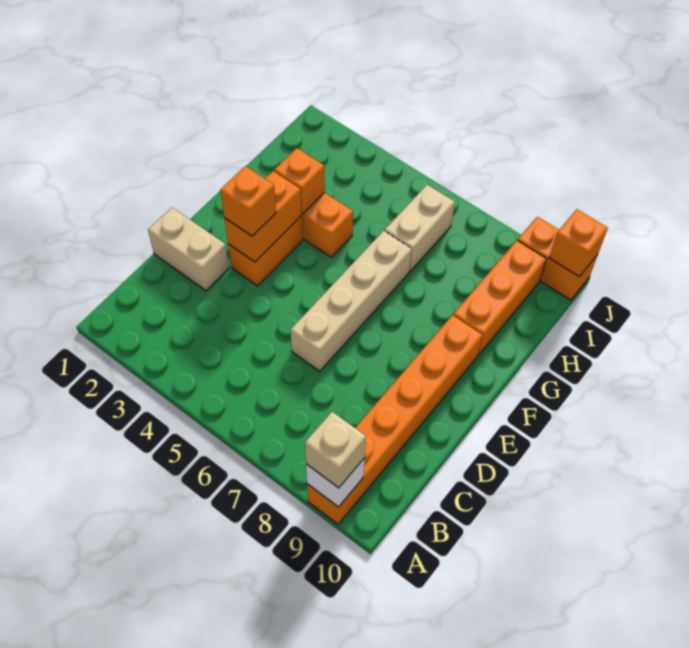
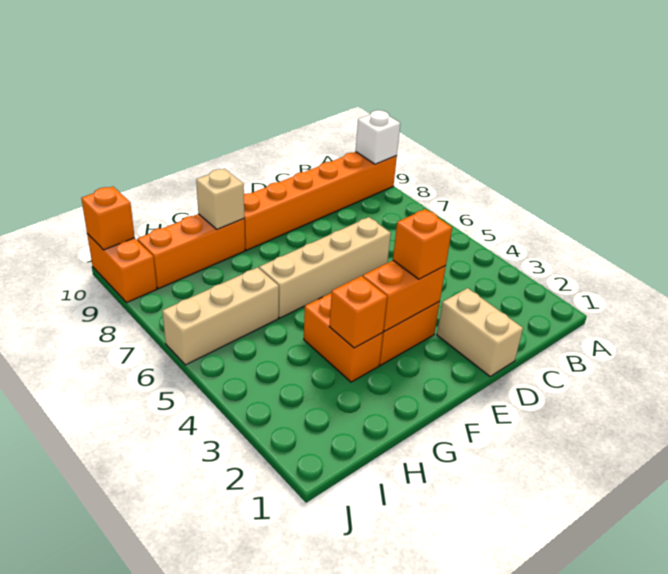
tan brick A9 level 3 -> tan brick G9 level 2
tan brick H6:I6 level 1 -> tan brick H6:J6 level 1

